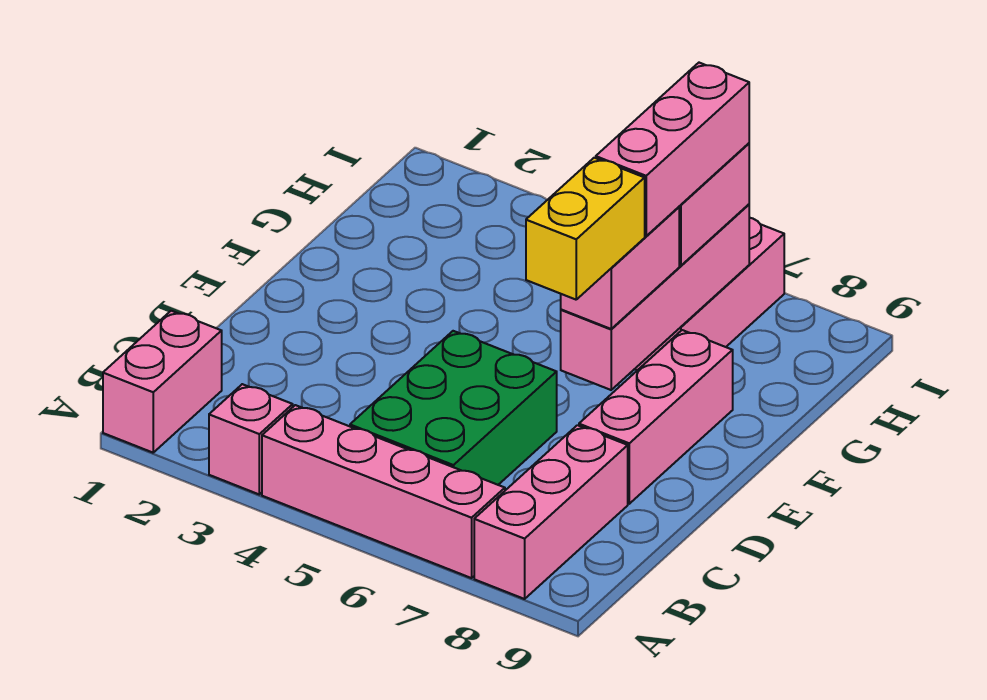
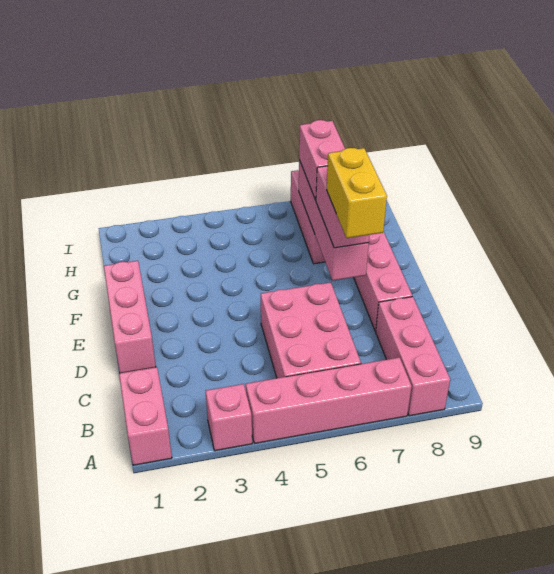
green brick B5:D6 level 1 -> pink brick B5:D6 level 1
pink brick F7:H7 level 4 -> pink brick D1:F1 level 1

